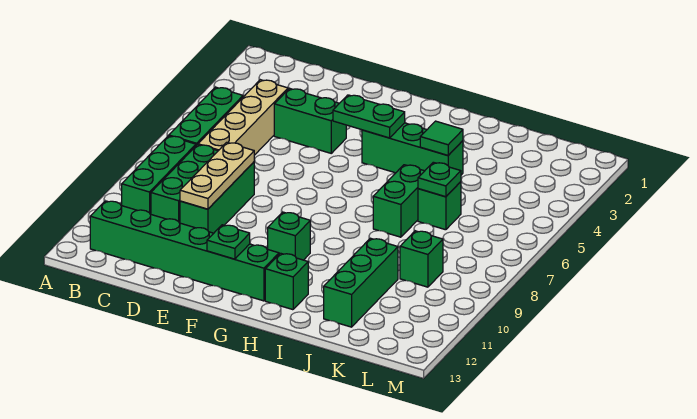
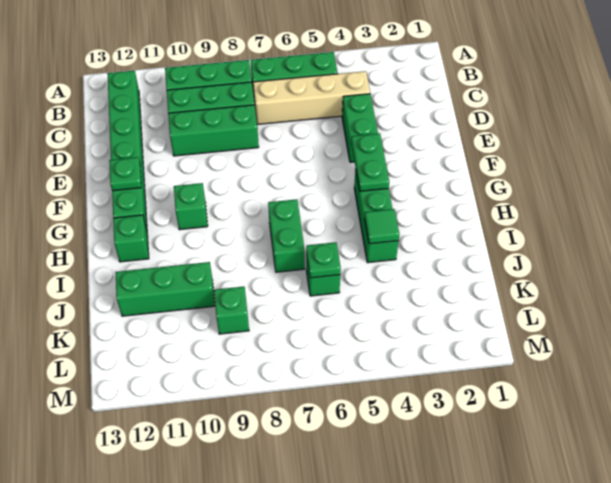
tan plate D8:D10 level 2 -> none
green brick I6:I7 level 1 -> green brick H7:I7 level 1

